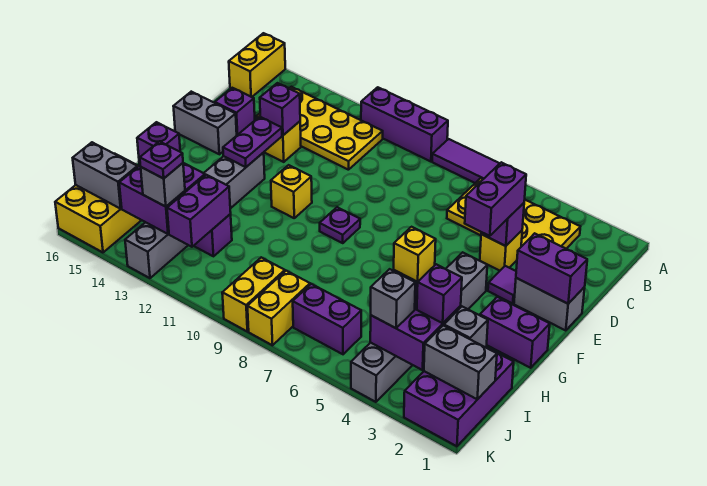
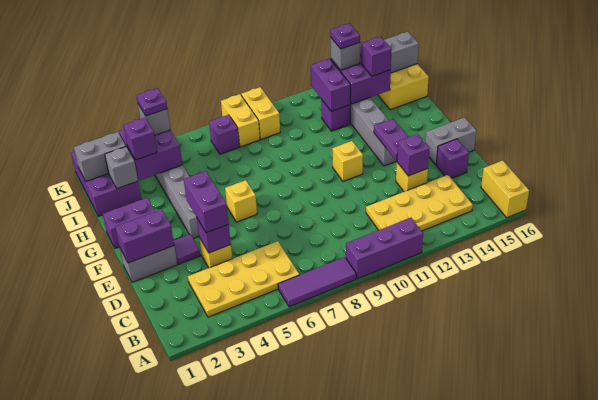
purple plate F9 level 1 -> purple plate J4 level 4
purple brick J6:J7 level 1 -> purple brick J7 level 1

